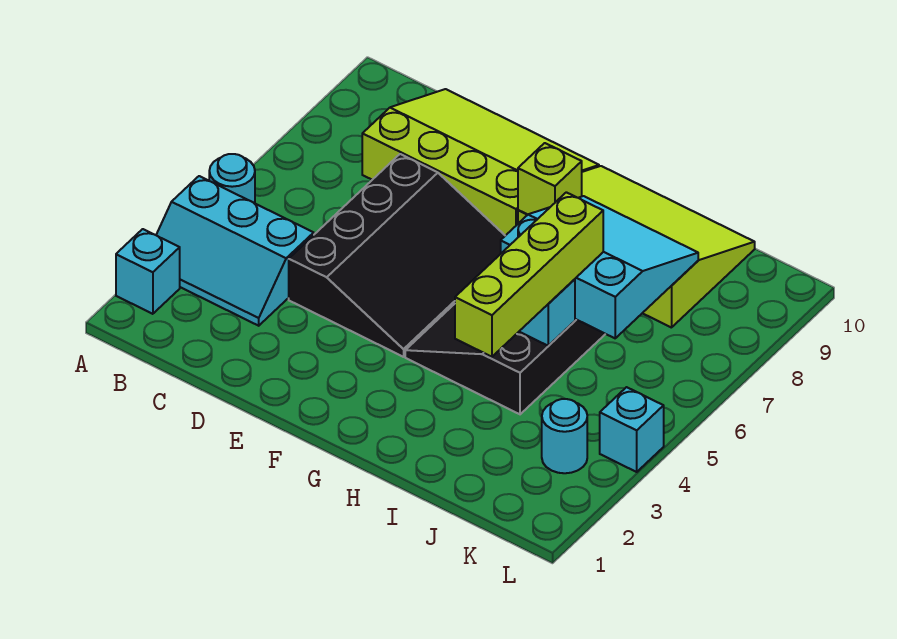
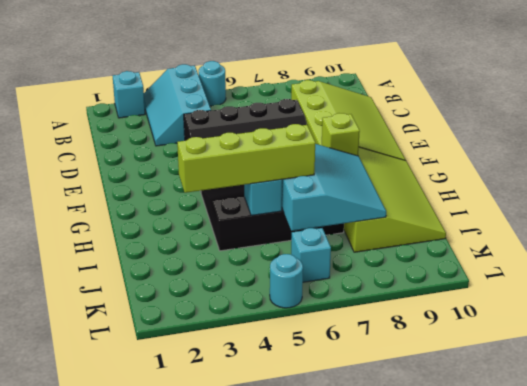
cyan round brick K3 level 1 -> cyan round brick L5 level 1
cyan brick L4 level 1 -> cyan brick K6 level 1

